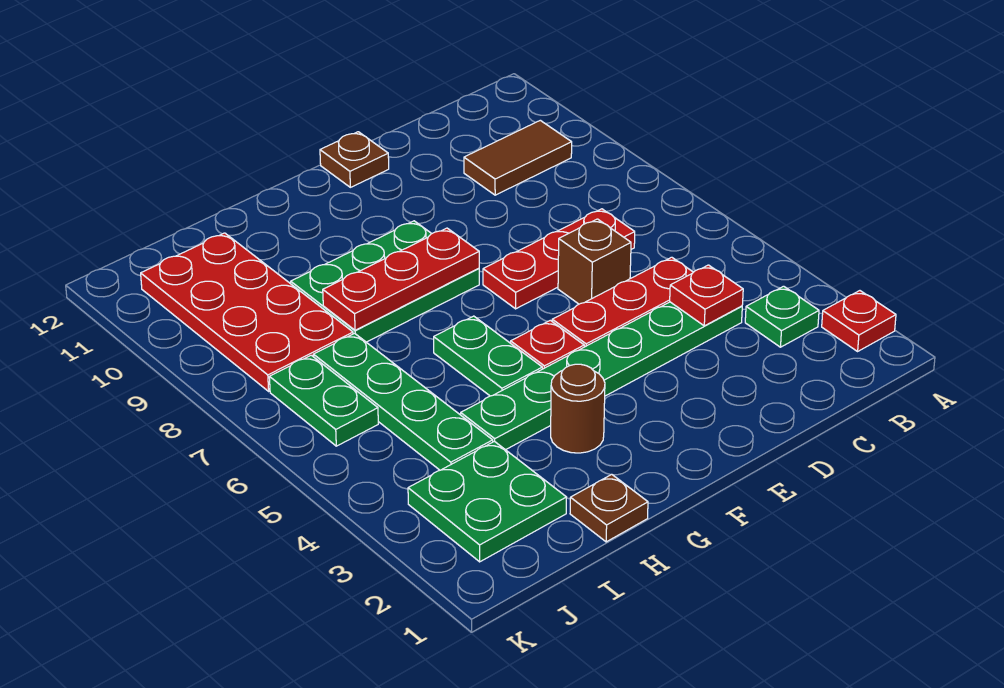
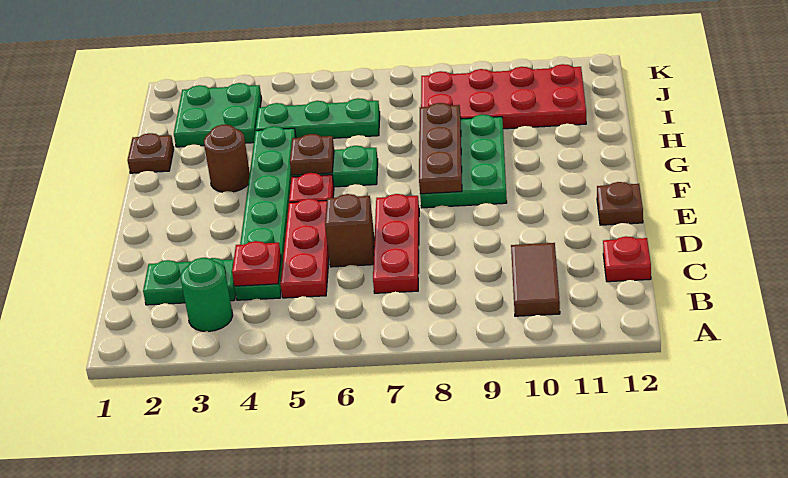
red plate A2 level 1 -> red plate C12 level 1
green plate B3 level 1 -> green round brick B3 level 1
red plate F8:H8 level 2 -> brown plate F8:H8 level 2
none -> brown plate G5 level 2
green plate I4:I7 level 1 -> green plate I4:I6 level 1
green plate J6:J7 level 1 -> green plate C2:C3 level 1

